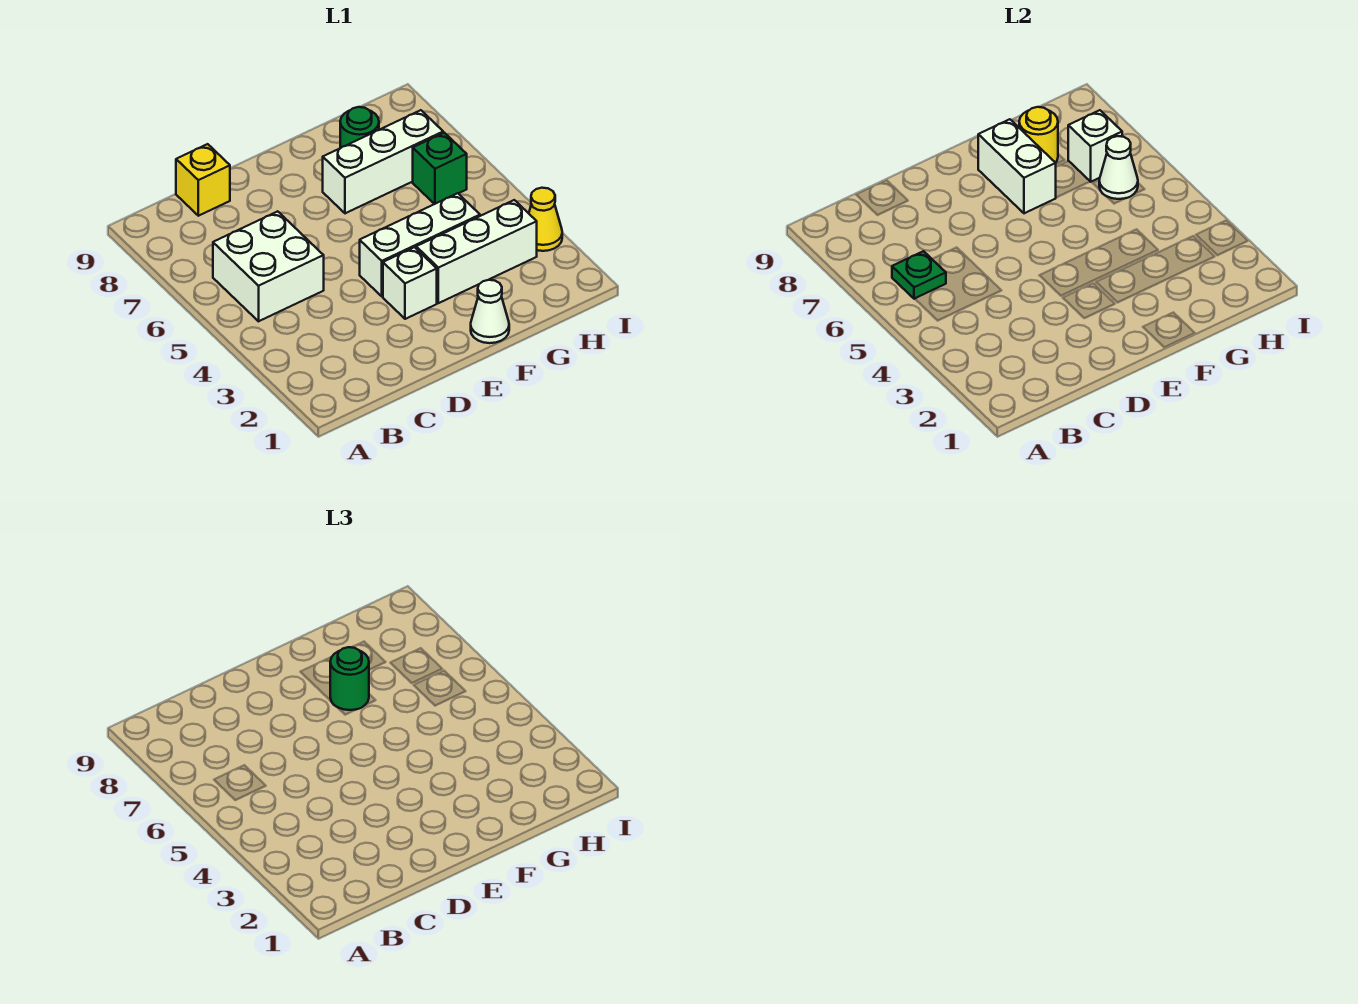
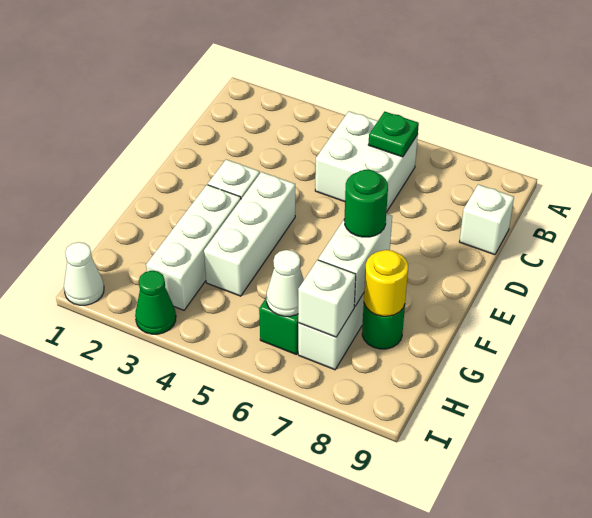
yellow brick C9 level 1 -> white brick C9 level 1
white cone F1 level 1 -> white cone I1 level 1
white brick F7:F8 level 2 -> white brick F7:G7 level 2
yellow cone I3 level 1 -> green cone I3 level 1

